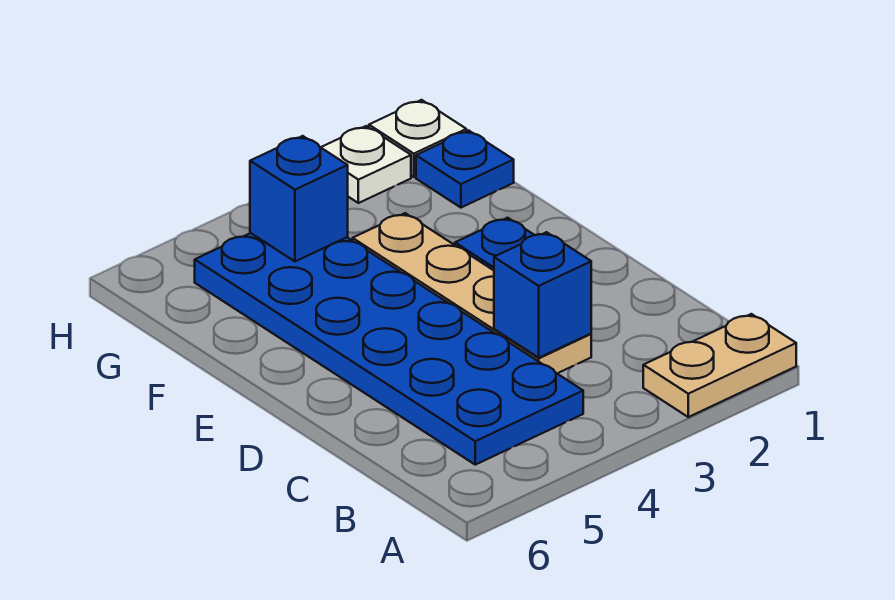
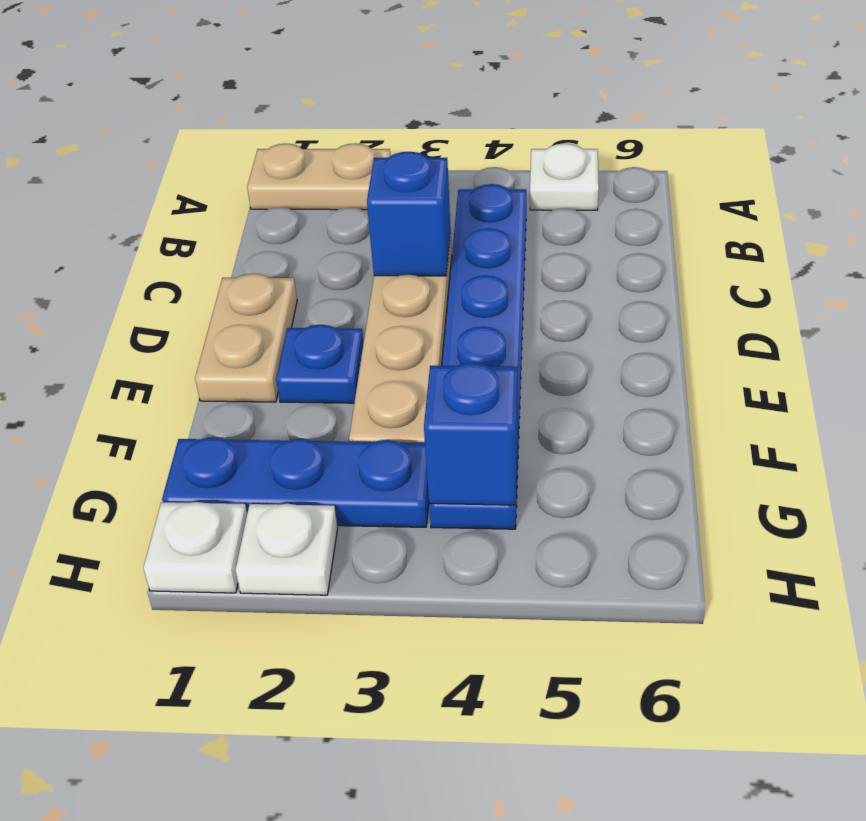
none -> white plate A5 level 1
blue plate B4:G5 level 1 -> blue plate B4:G4 level 1
none -> tan plate D1:E1 level 1
blue plate G1 level 1 -> blue plate G1:G3 level 1

